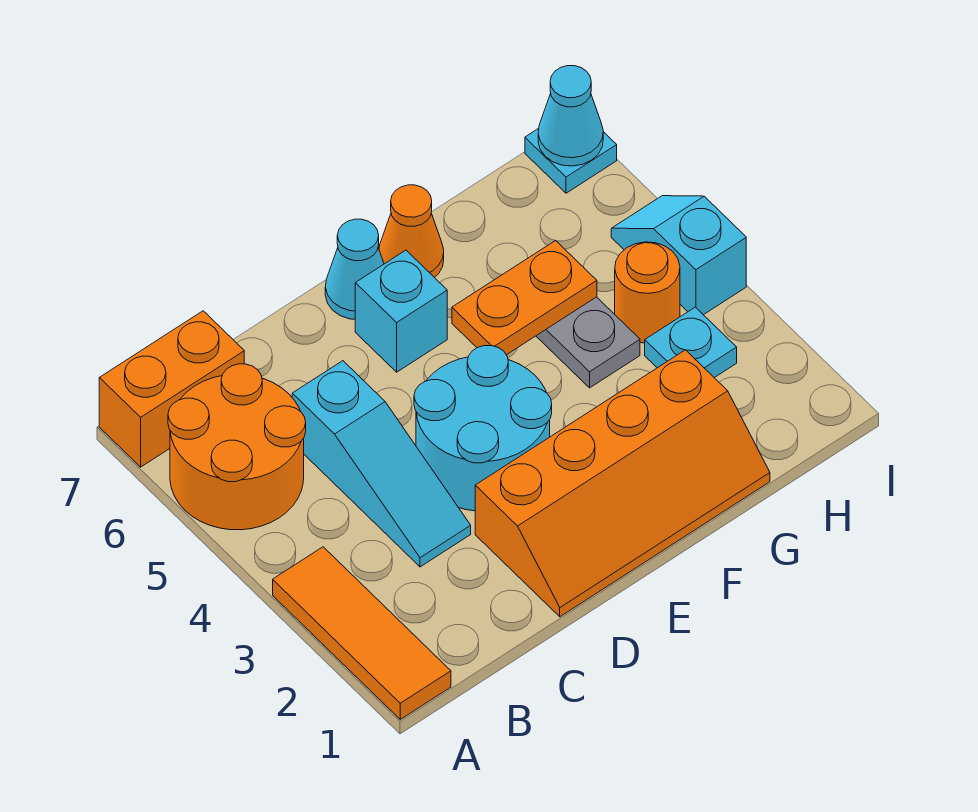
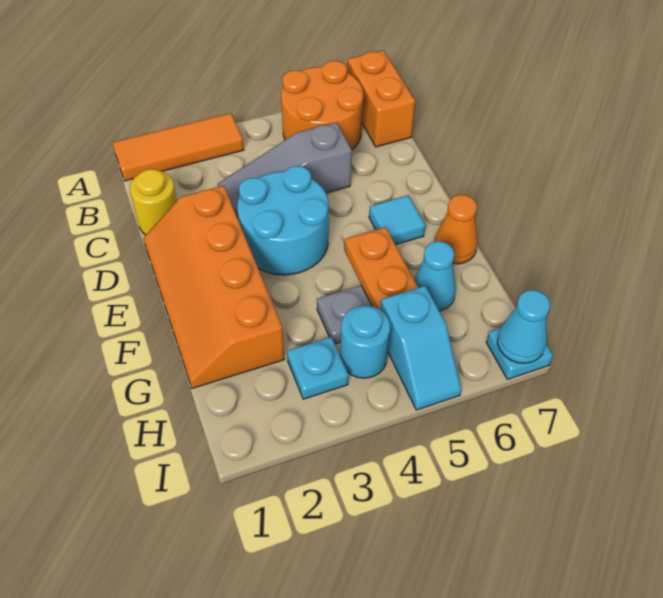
none -> yellow round brick C1 level 1
cyan slope C3:C5 level 1 top 5 -> grey slope C3:C5 level 1 top 5
cyan brick E6 level 1 -> cyan tile E6 level 1
cyan cone E7 level 1 -> cyan cone G6 level 1
orange round brick H4 level 1 -> cyan round brick H4 level 1
cyan slope I4:I5 level 1 top 4 -> cyan slope H5:I5 level 1 top H

